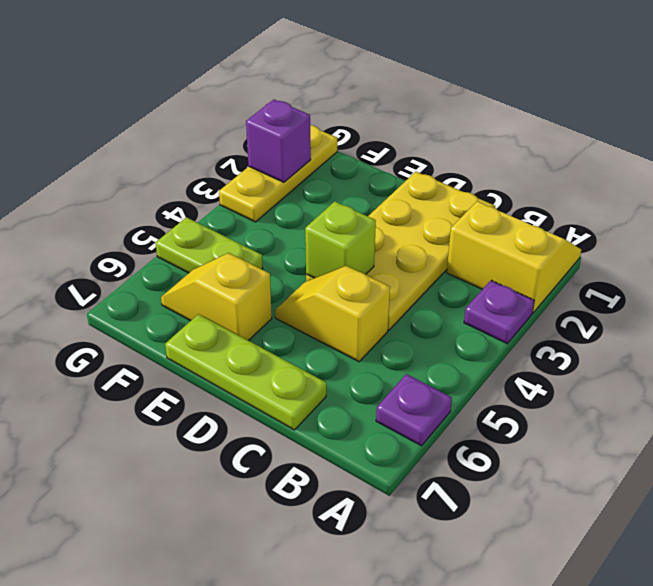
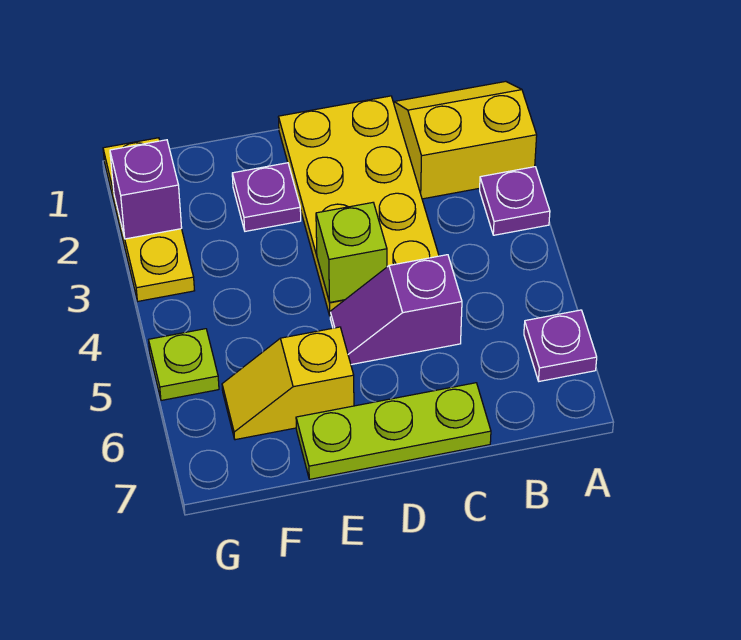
yellow slope C5:D5 level 1 top C -> purple slope C5:D5 level 1 top C
none -> purple plate E2 level 1
lime plate F5:G5 level 1 -> lime plate G5 level 1

